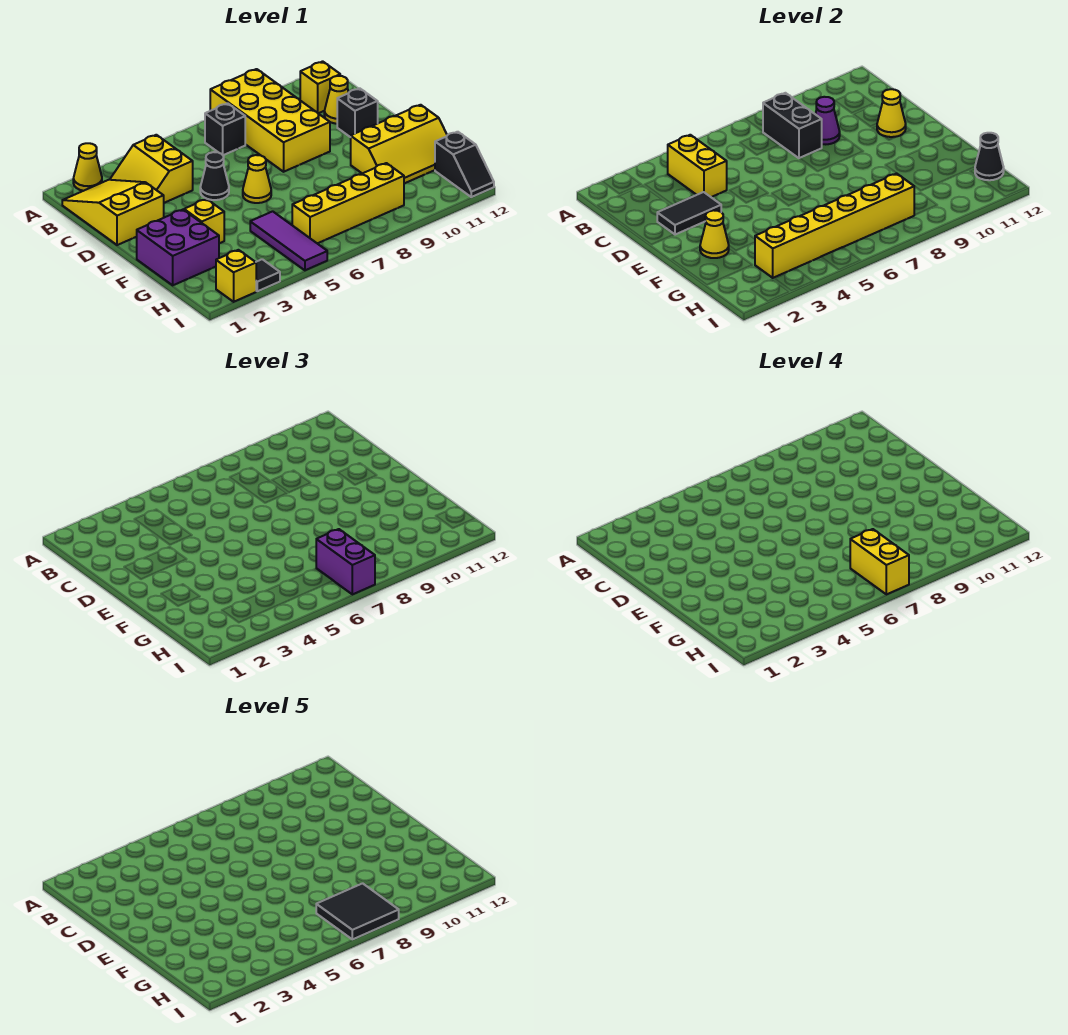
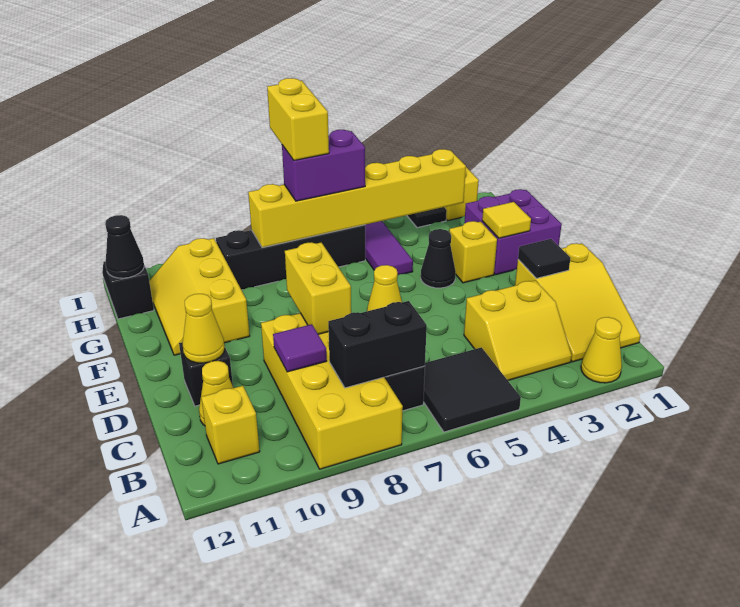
yellow slope B3:C4 level 1 top 4 -> yellow slope B3:C4 level 1 top C
yellow brick B4:C4 level 2 -> yellow brick D8:E8 level 2
black brick B8:C8 level 2 -> black brick B7:B8 level 2
purple cone C9 level 2 -> purple tile C9 level 2
black tile D2:D3 level 2 -> black tile D2 level 2
black cone D5 level 1 -> black cone F4 level 1
yellow cone F2 level 2 -> yellow tile F2 level 2
yellow slope F10:G12 level 1 top F -> yellow slope F10:H11 level 1 top 10
yellow brick H6:H9 level 1 -> black brick H6:H9 level 1
purple brick H7:I7 level 3 -> purple brick H6:H7 level 3
black tile H7:I8 level 5 -> black tile A5:B6 level 1

